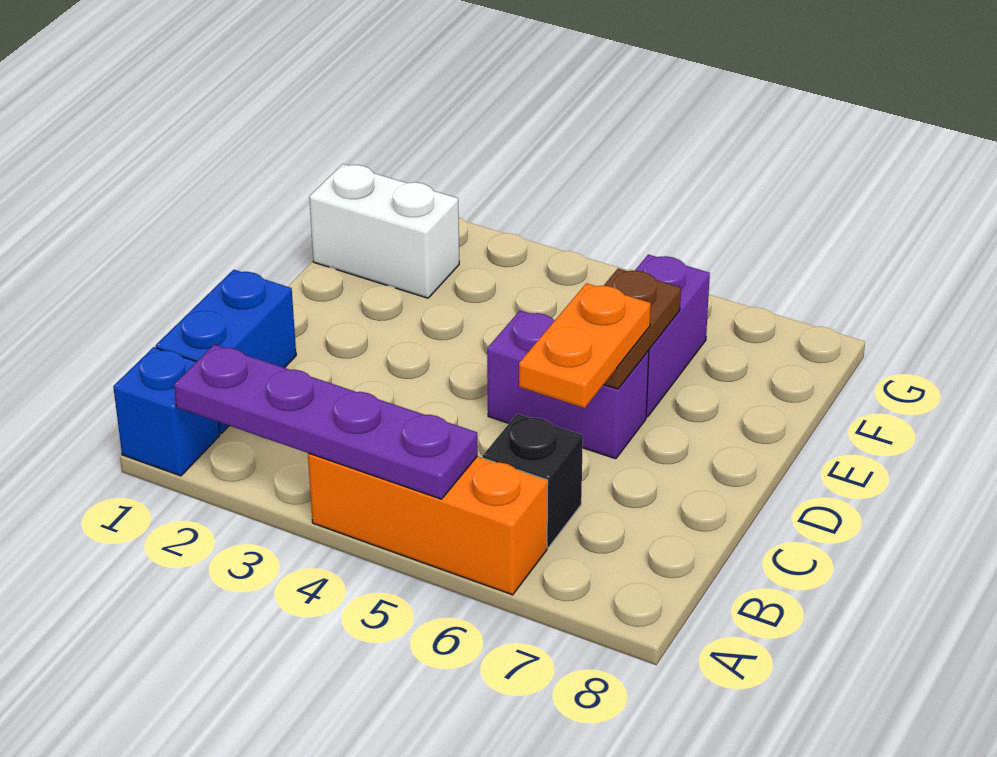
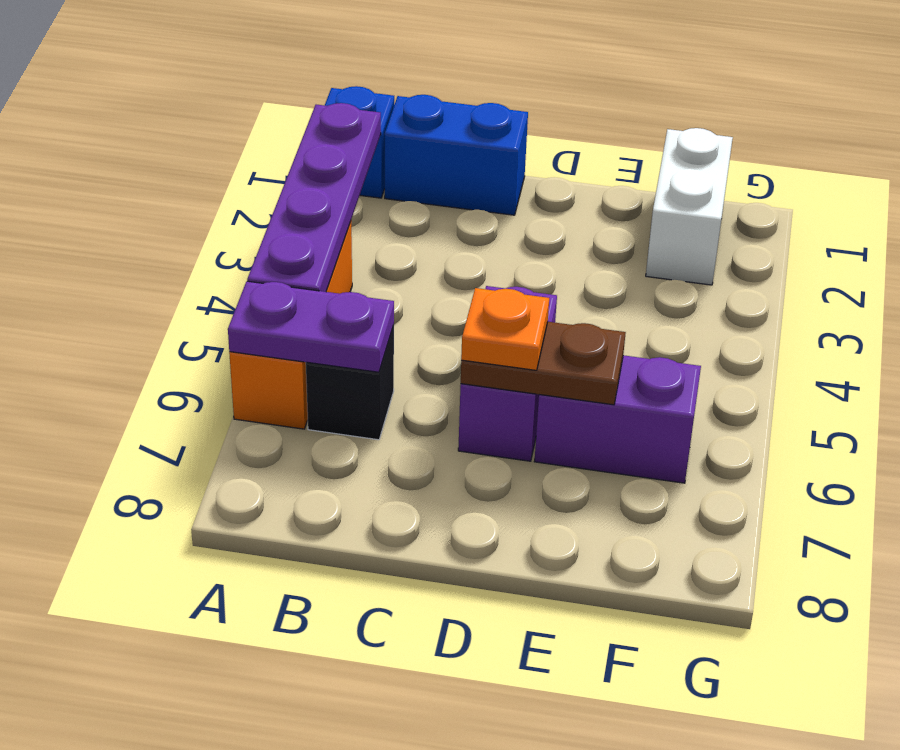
none -> purple plate A6:B6 level 2
orange plate C6:D6 level 3 -> orange plate D6 level 3

